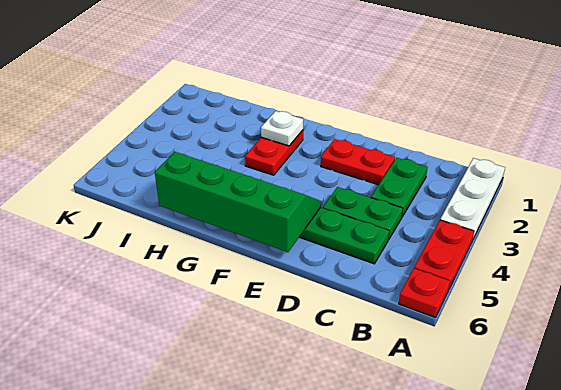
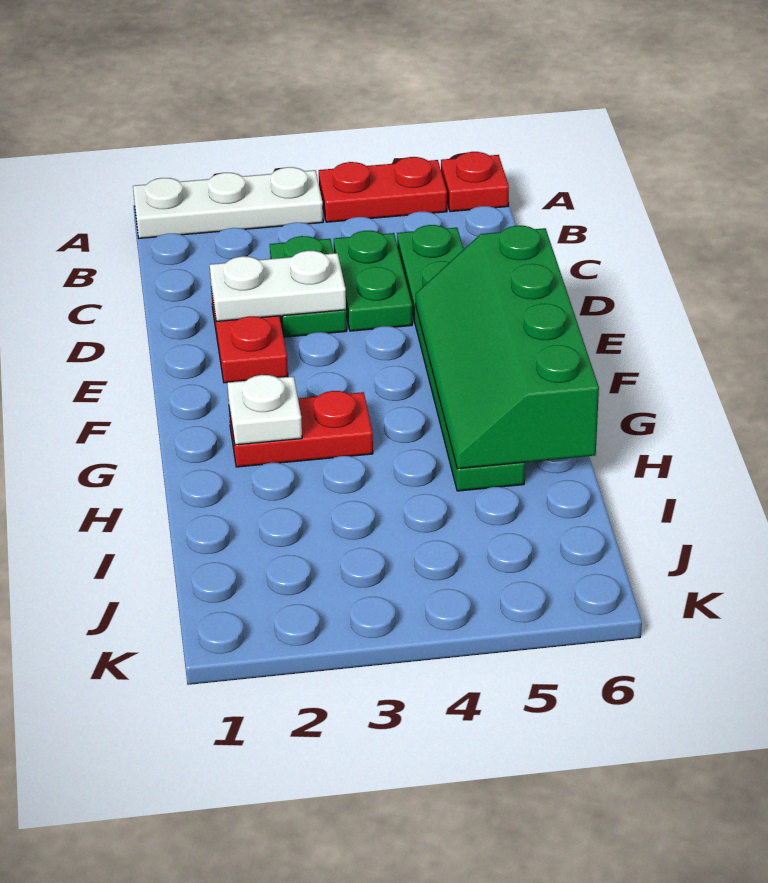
green plate C2:C3 level 1 -> green plate C3:D3 level 1
none -> white plate D2:D3 level 2

